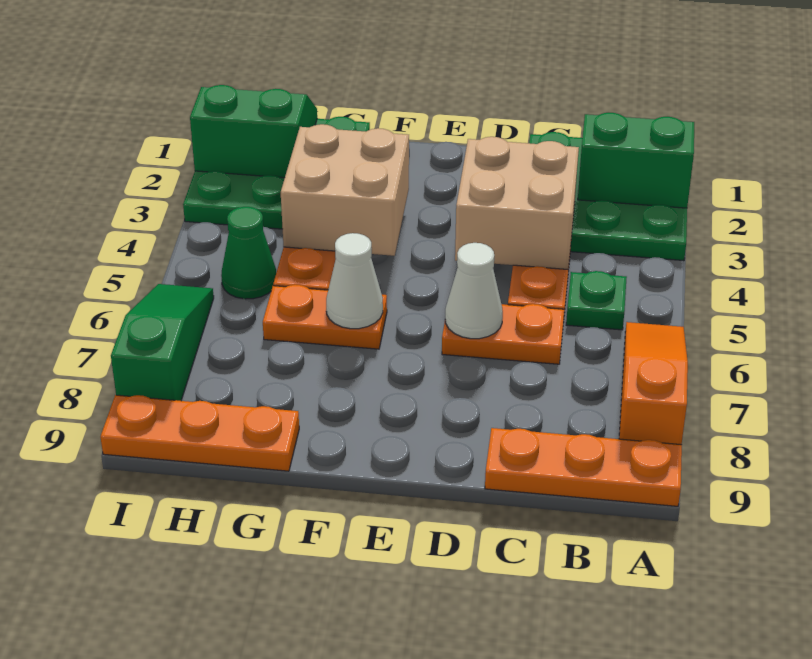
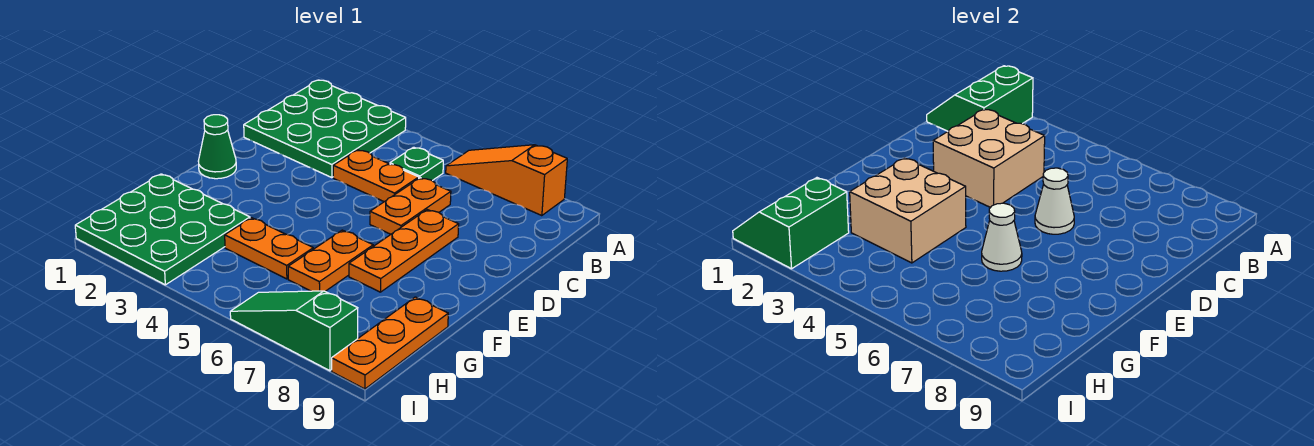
orange plate A9:C9 level 1 -> orange plate D7:F7 level 1
green cone H5 level 1 -> green cone E1 level 1

